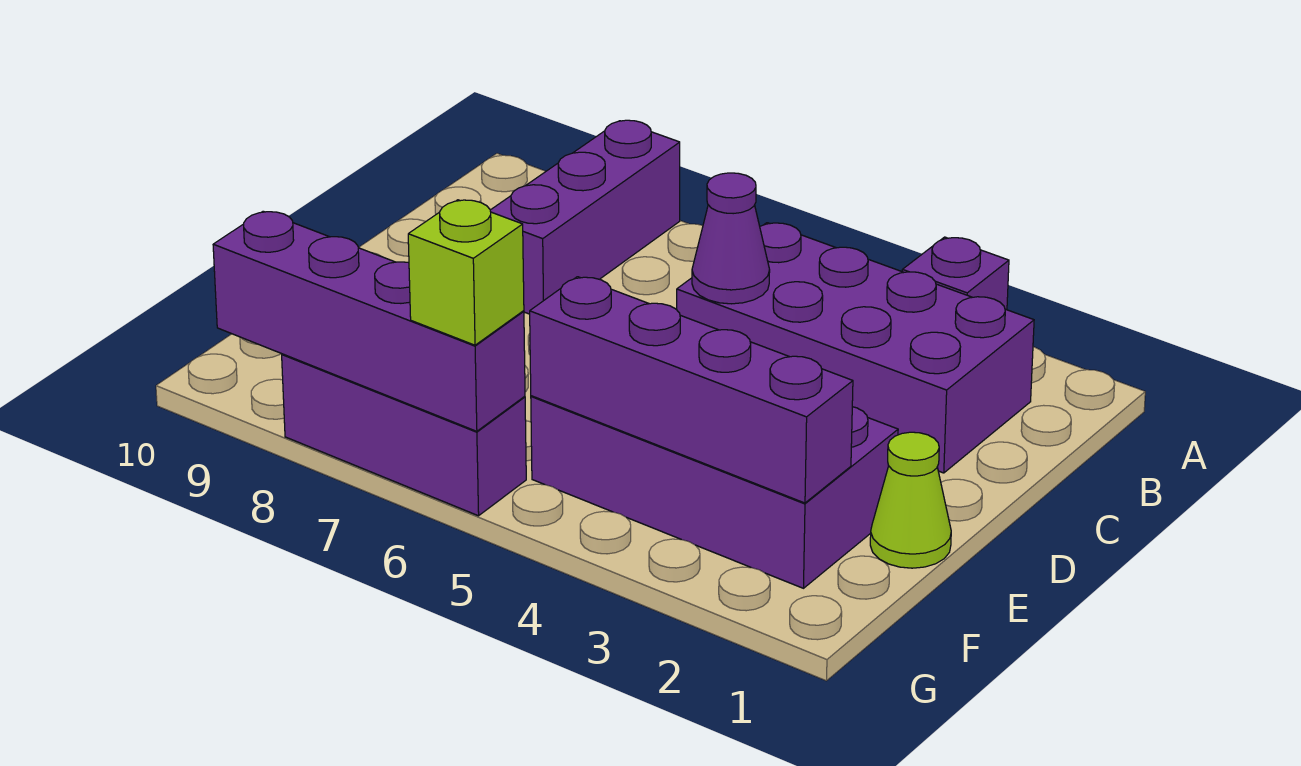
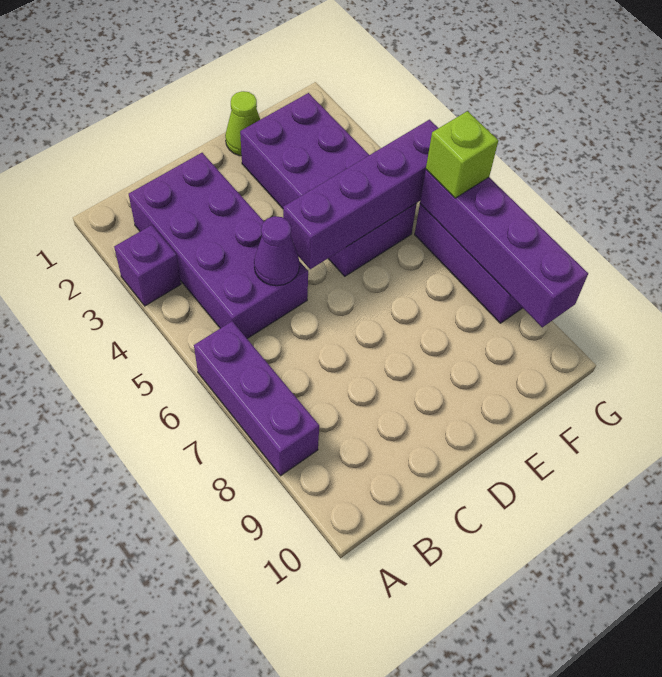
purple brick A8:C8 level 1 -> purple brick A6:A8 level 1
purple brick F2:F5 level 2 -> purple brick D5:G5 level 2

